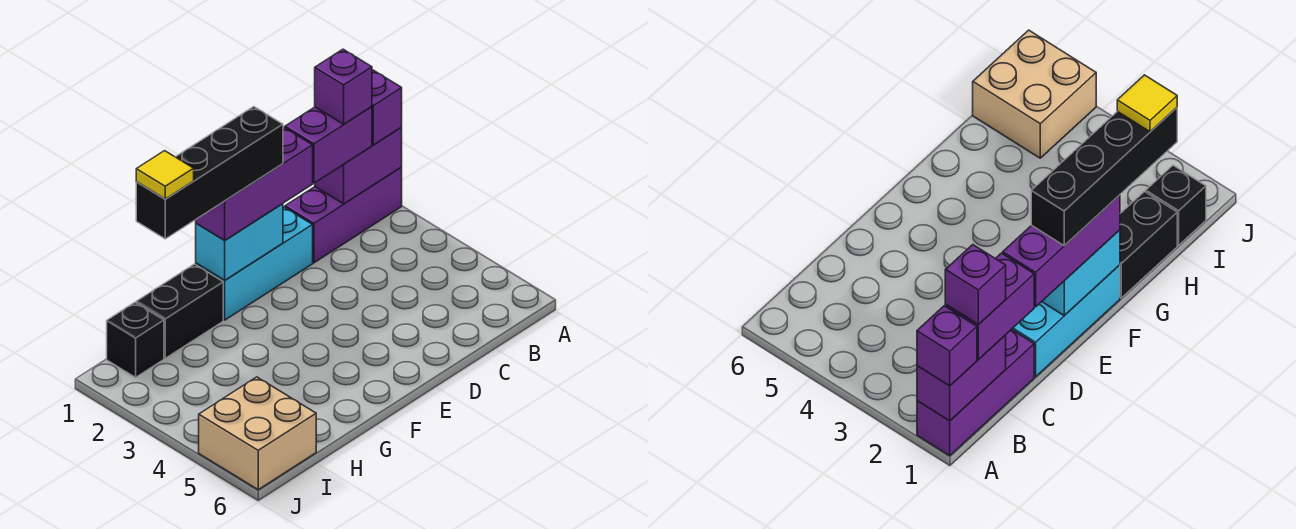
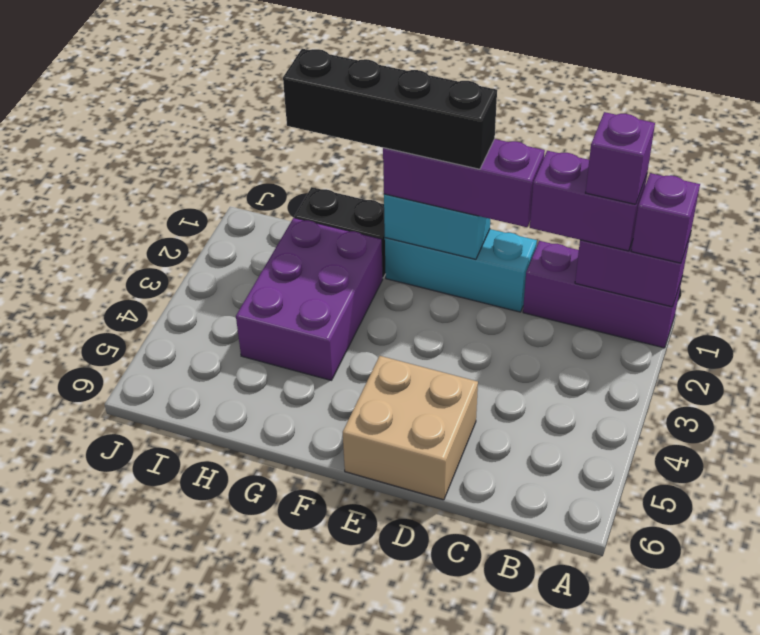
none -> purple brick G2:H4 level 1
yellow tile H1 level 5 -> none
black brick I1 level 1 -> none
tan brick I5:J6 level 1 -> tan brick D5:E6 level 1

